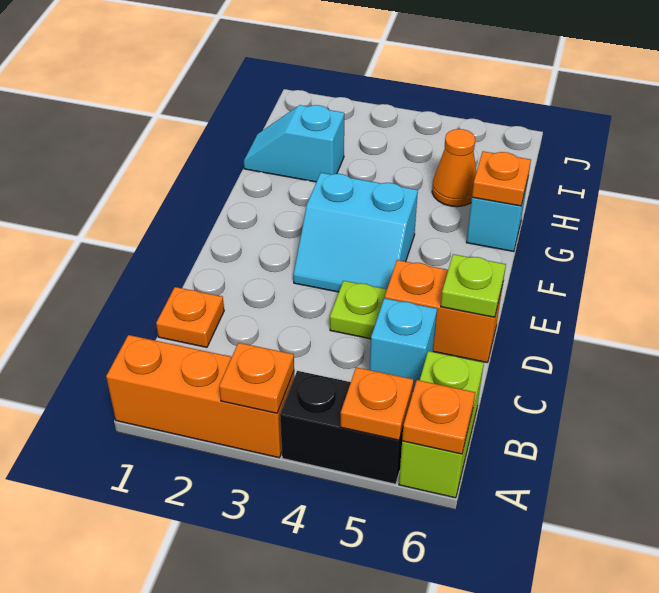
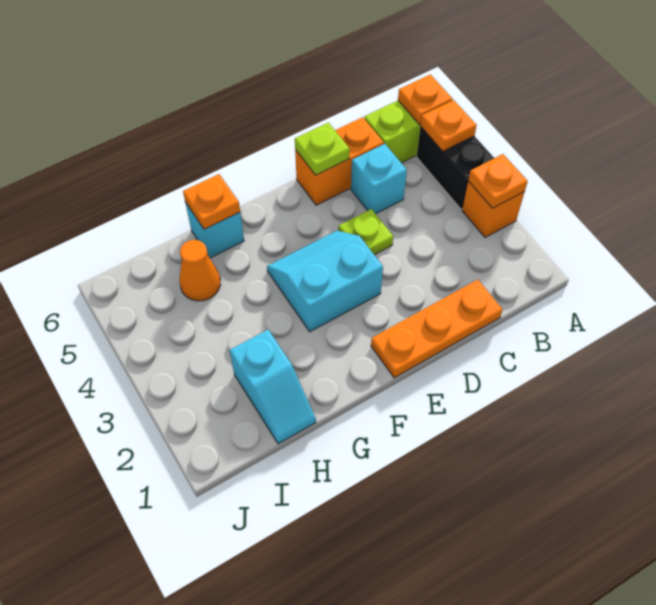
orange brick A1:A3 level 1 -> orange brick A3 level 1
orange plate C1 level 1 -> orange plate C1:E1 level 1
orange brick D5:D6 level 1 -> orange brick C6:D6 level 1
cyan slope E3:F4 level 1 top F -> cyan slope E3:F4 level 1 top 3

